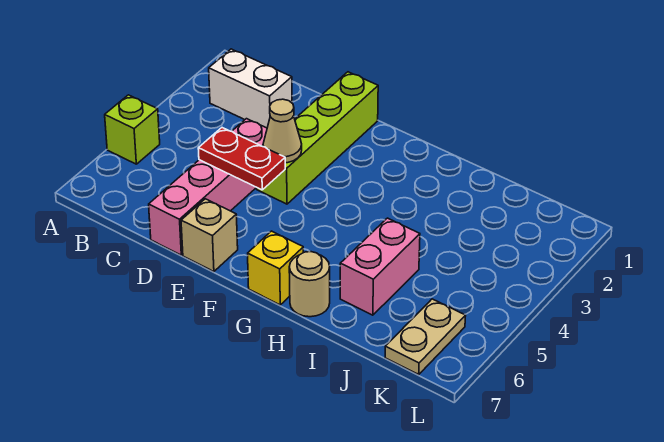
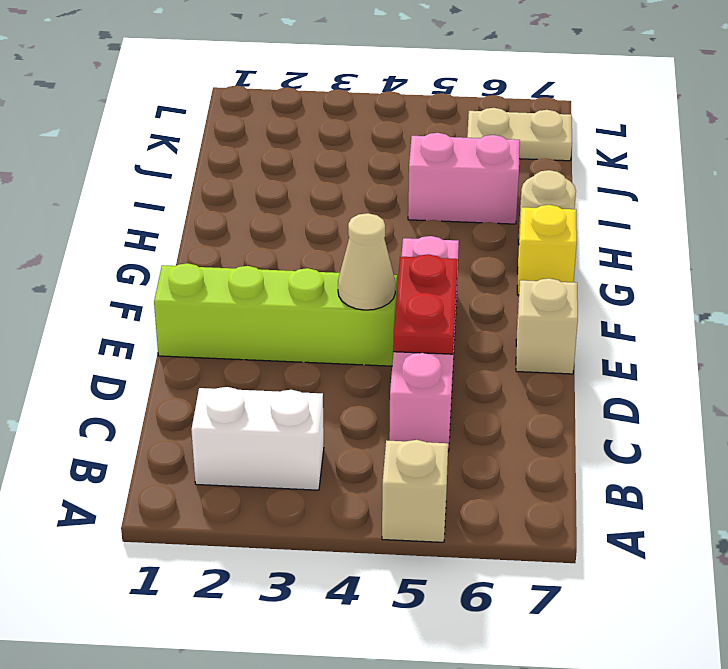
lime brick A5 level 1 -> tan brick A5 level 1
white brick B2:C2 level 1 -> white brick B2:B3 level 1
pink brick D4:D7 level 1 -> pink brick C5:F5 level 1

